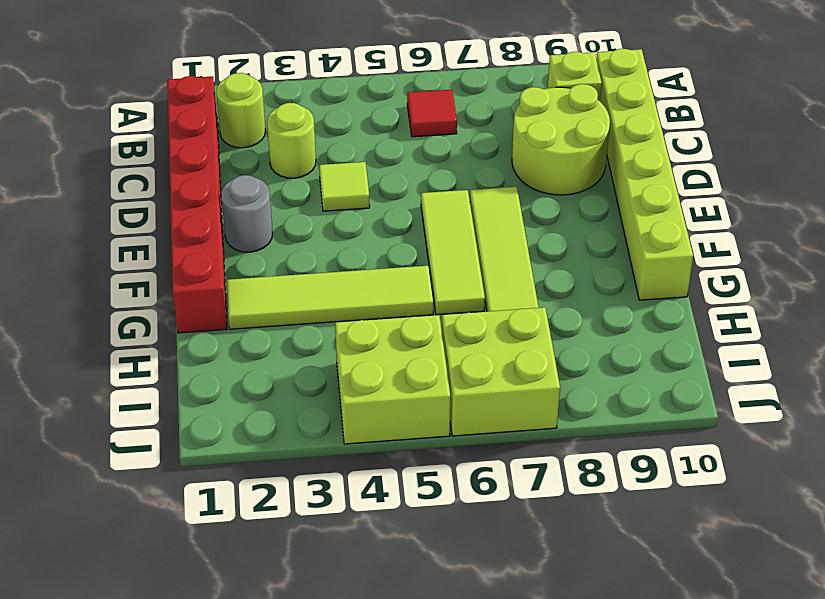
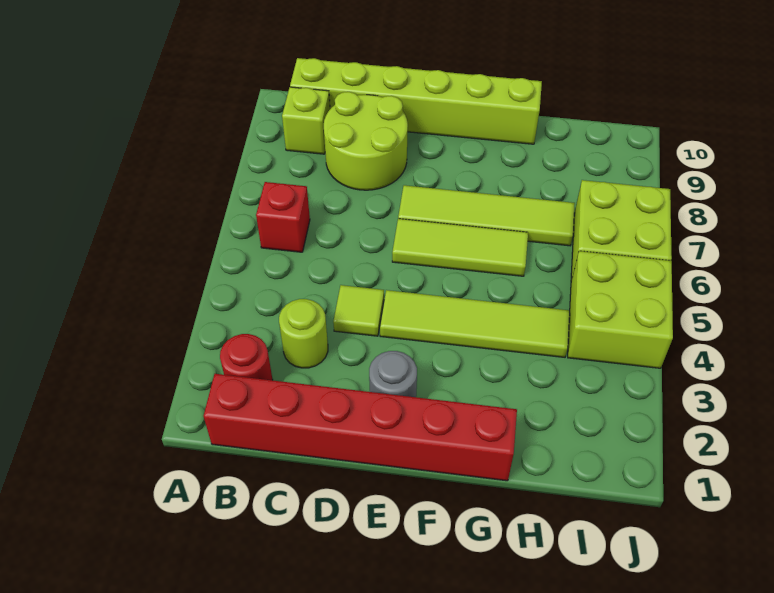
lime round brick B2 level 1 -> red round brick B2 level 1
red tile B6 level 1 -> red brick B6 level 1
lime tile G2:G5 level 1 -> lime tile E4:H4 level 1

